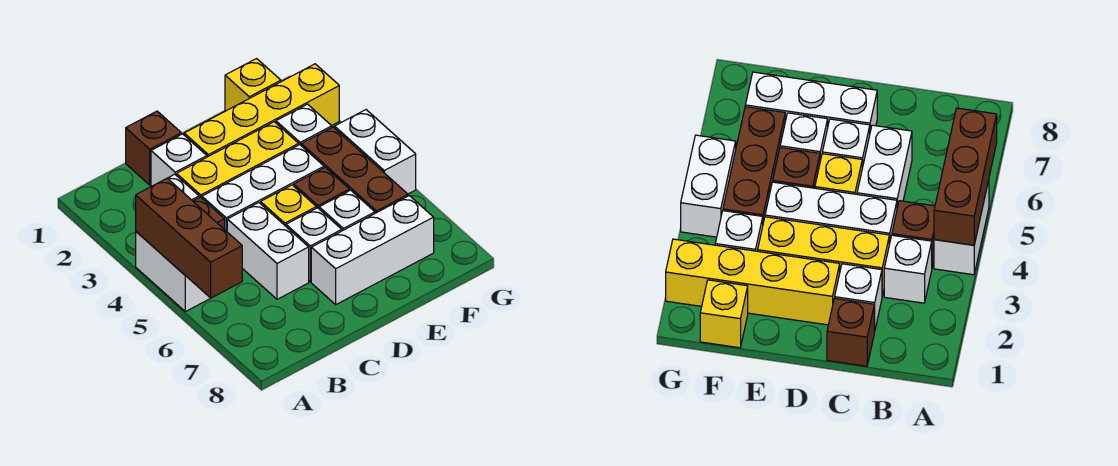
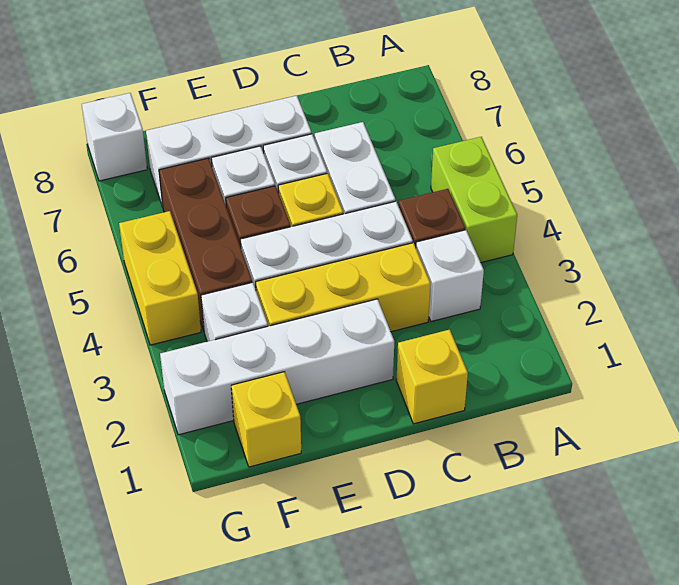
white brick A4:A5 level 1 -> lime brick A4:A5 level 1
brown brick A4:A6 level 2 -> none
brown brick C1 level 1 -> yellow brick C1 level 1
white brick C2 level 1 -> white brick G8 level 1
yellow brick D2:G2 level 1 -> white brick D2:G2 level 1
white brick G4:G5 level 1 -> yellow brick G4:G5 level 1

